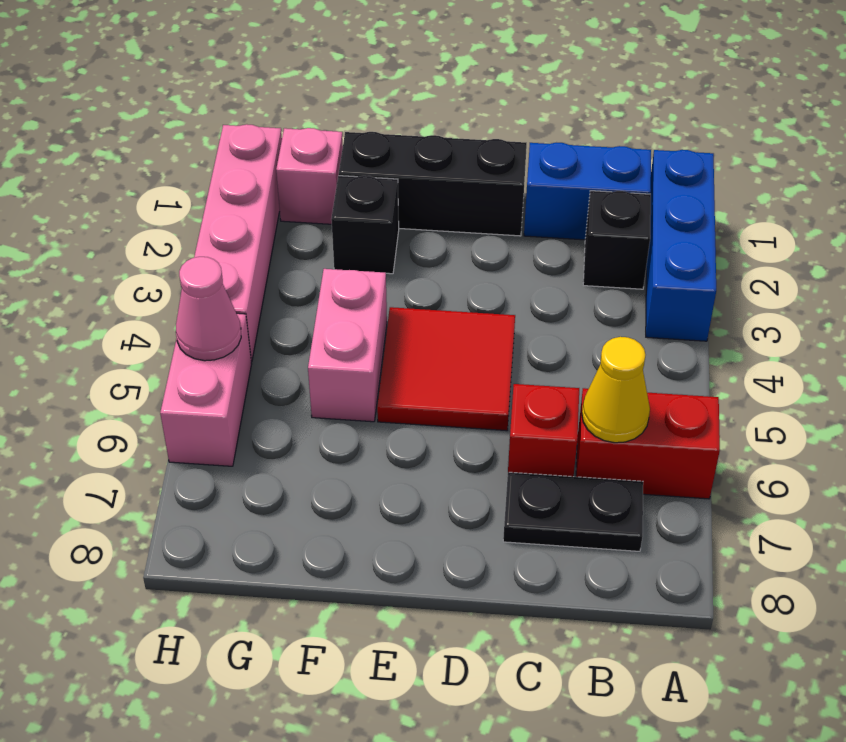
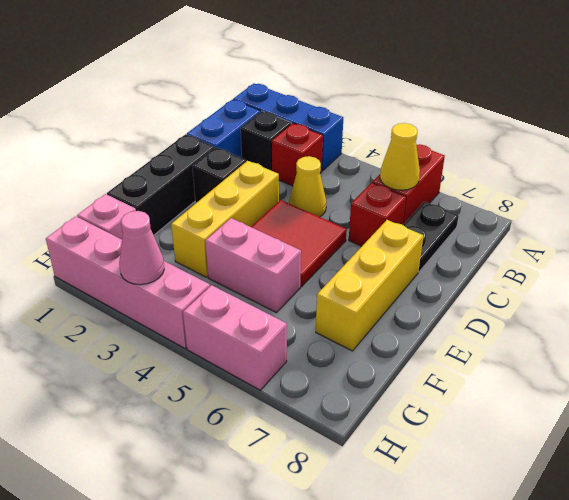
none -> red brick B3 level 1
none -> yellow cone C4 level 1
none -> yellow brick D3:F3 level 1
none -> yellow brick D7:F7 level 1
black brick F2 level 1 -> black brick D2 level 1
pink cone H5 level 2 -> pink cone H3 level 2

